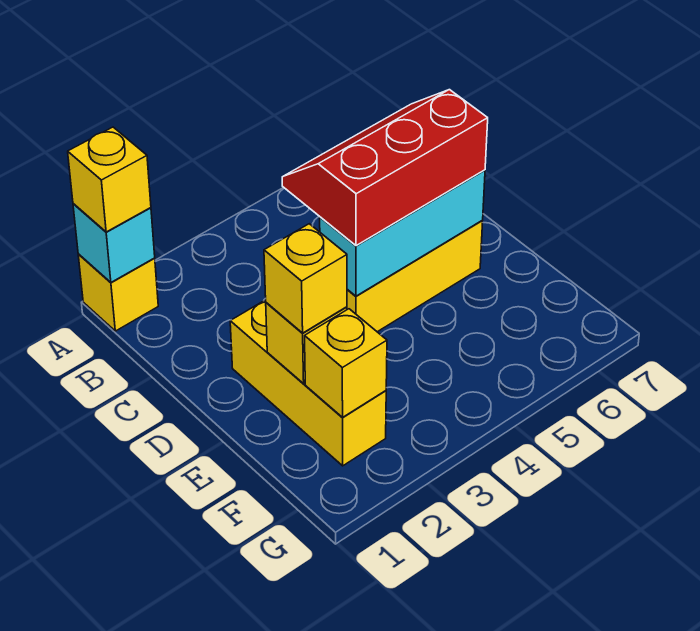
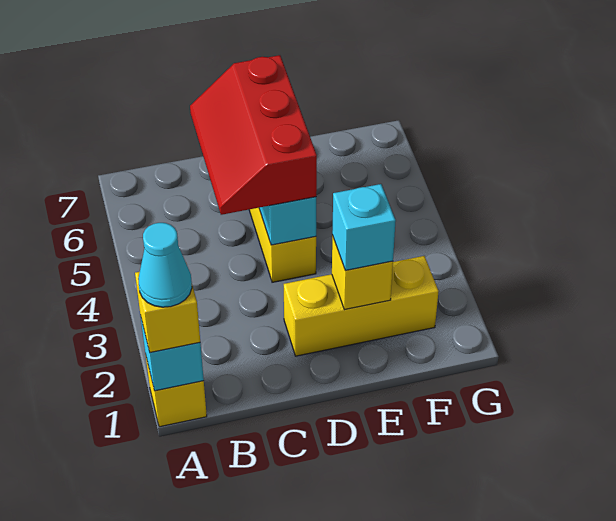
none -> cyan cone A1 level 4
yellow brick E2 level 3 -> cyan brick E2 level 3
yellow brick F2 level 2 -> none

